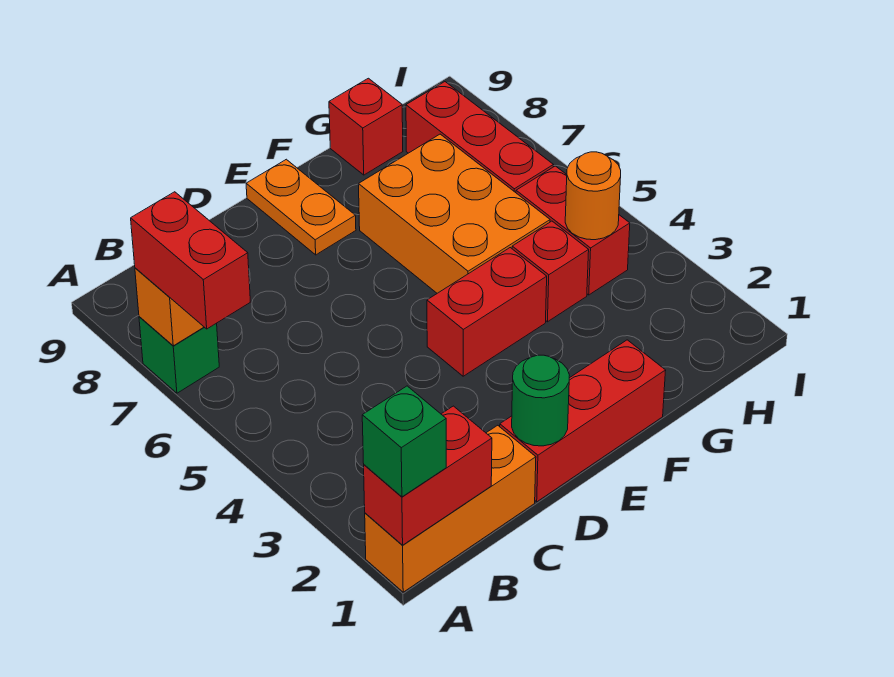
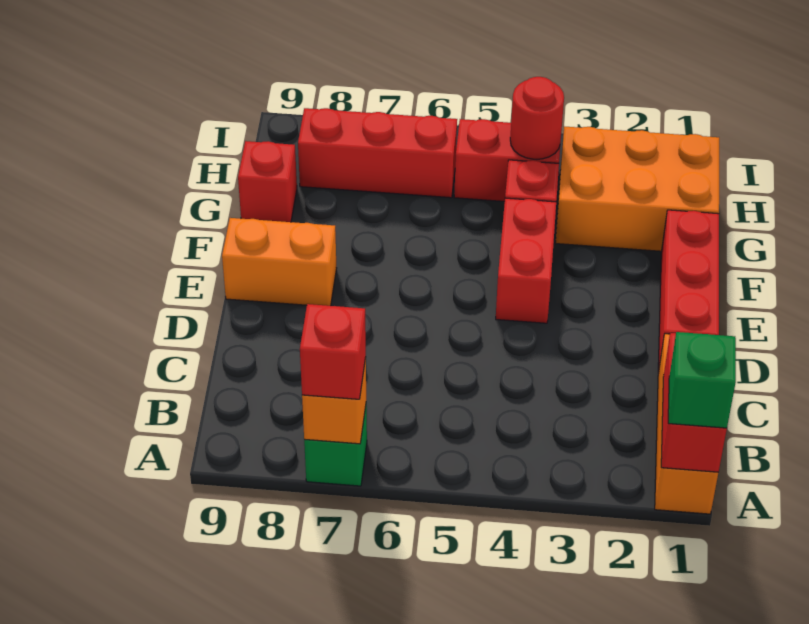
red brick A6:A7 level 3 -> red brick A7 level 3
green round brick D1 level 2 -> none
orange plate E8:E9 level 1 -> orange brick E8:E9 level 1
orange brick F5:G7 level 1 -> orange brick G1:H3 level 1
orange round brick H4 level 2 -> red round brick H4 level 2

